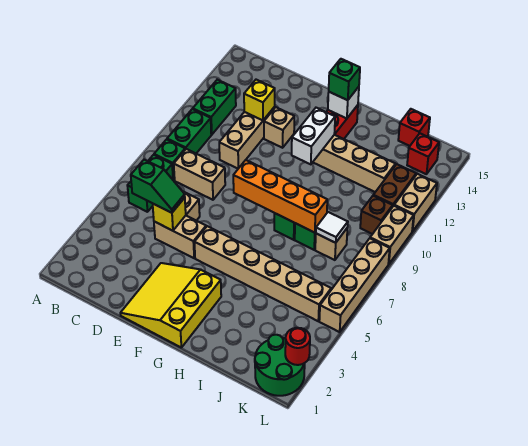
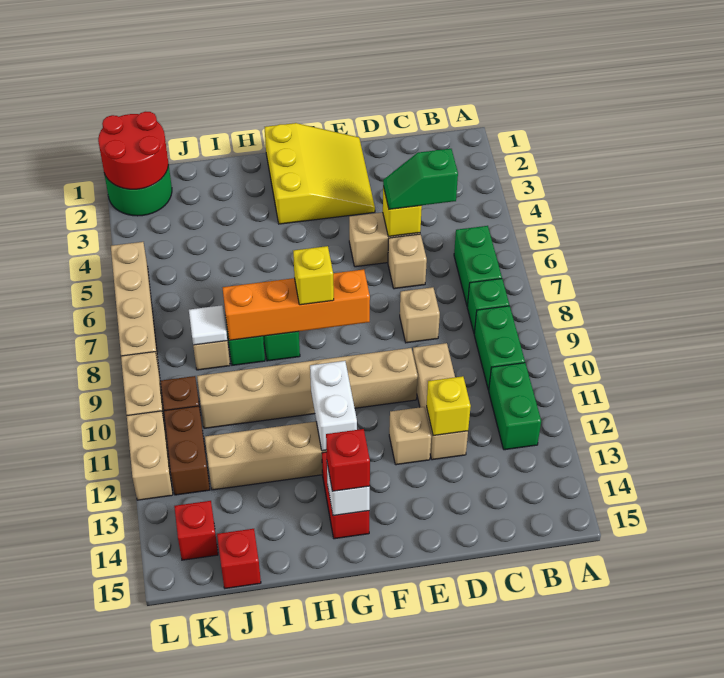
tan brick C8:D8 level 1 -> tan brick D8 level 1
tan brick F5:K5 level 1 -> tan brick E10:J10 level 1
none -> yellow brick G8 level 3
green brick G14 level 3 -> red brick G14 level 3
red round brick L2 level 2 -> red round brick K1:L2 level 2

